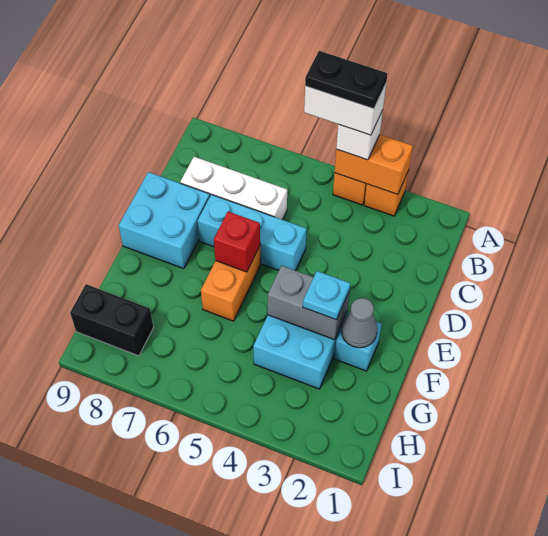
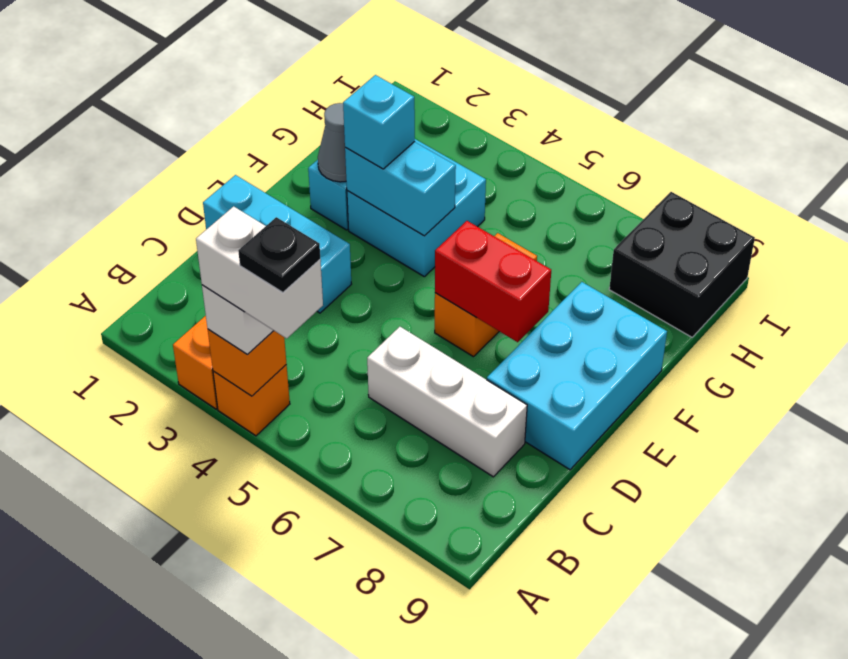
orange brick A3:A4 level 2 -> orange brick A4 level 2
black plate A4:A5 level 5 -> black plate A5 level 5
cyan brick D5:D7 level 1 -> cyan brick D1:D3 level 1
cyan brick D8:E9 level 1 -> cyan brick D8:F9 level 1
red brick E6 level 2 -> red brick E6:E7 level 2
grey brick F3:F4 level 2 -> cyan brick F3:F4 level 2
cyan plate F3 level 3 -> cyan brick F3 level 3
black brick H8:H9 level 1 -> black brick H8:I9 level 1

